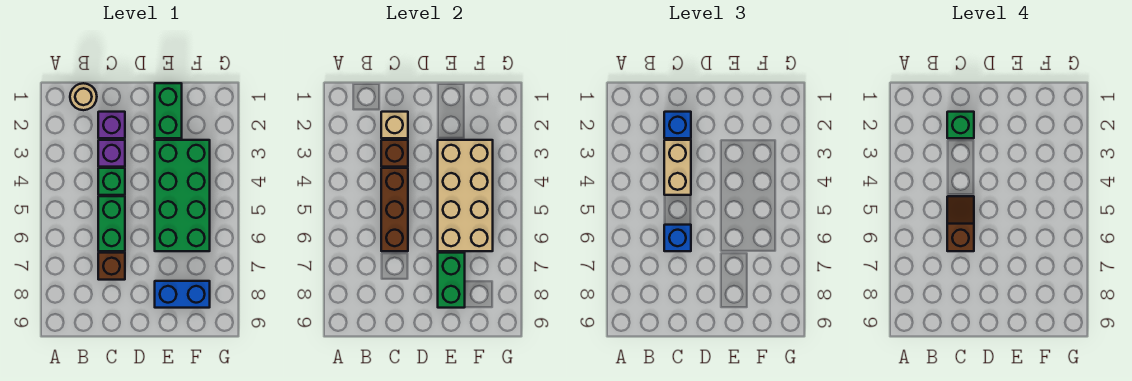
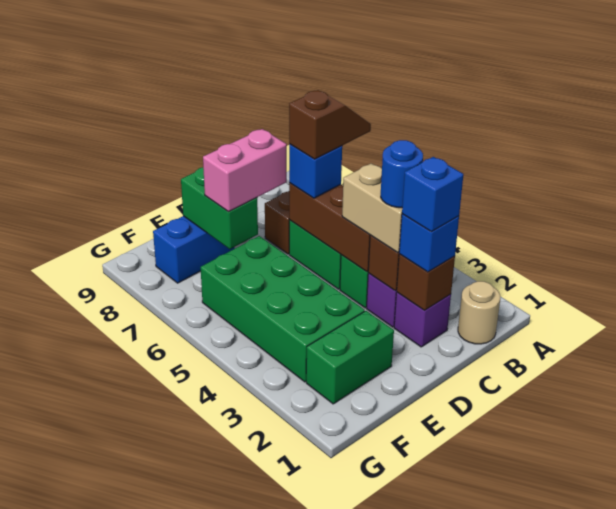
tan brick C2 level 2 -> brown brick C2 level 2
green brick C2 level 4 -> blue brick C2 level 4
none -> blue round brick C3 level 4
brown slope C5:C6 level 4 top 6 -> brown slope B6:C6 level 4 top C
none -> pink brick D7:E7 level 3
green brick E1:E2 level 1 -> green brick E2:F2 level 1
tan brick E3:F6 level 2 -> none

